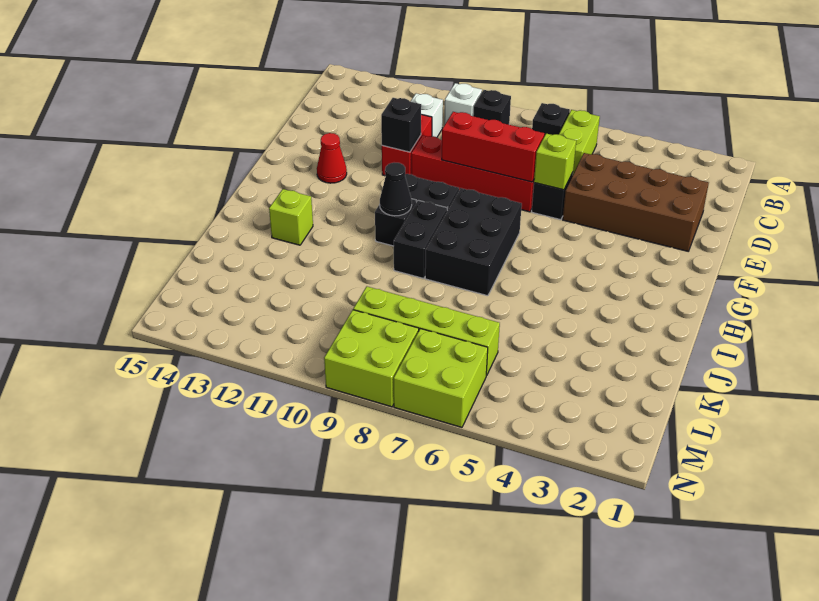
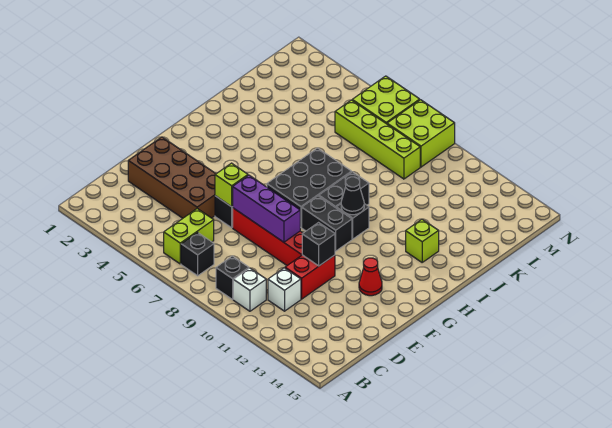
red brick E7:E9 level 2 -> purple brick E7:E9 level 2

